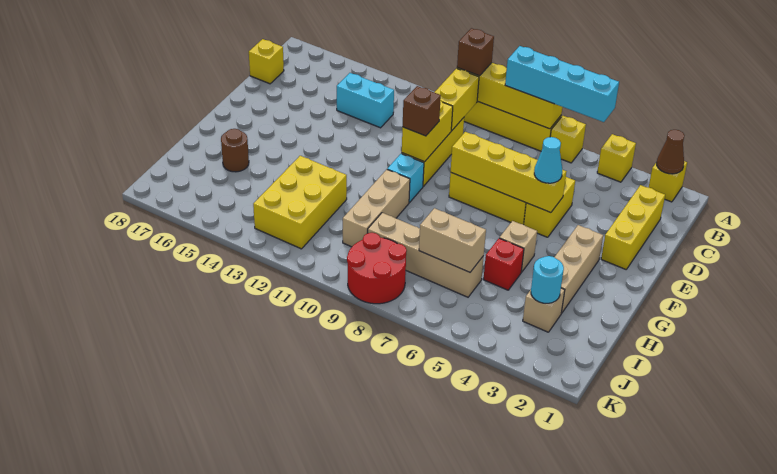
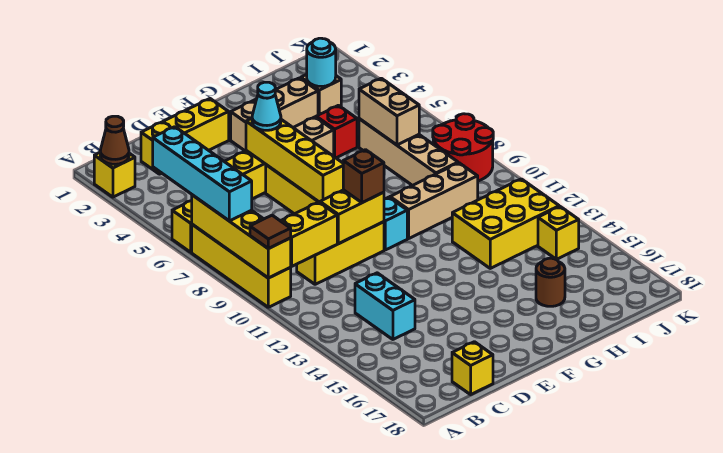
yellow brick A4 level 1 -> yellow brick J14 level 1
brown brick A10 level 3 -> brown tile A10 level 3

